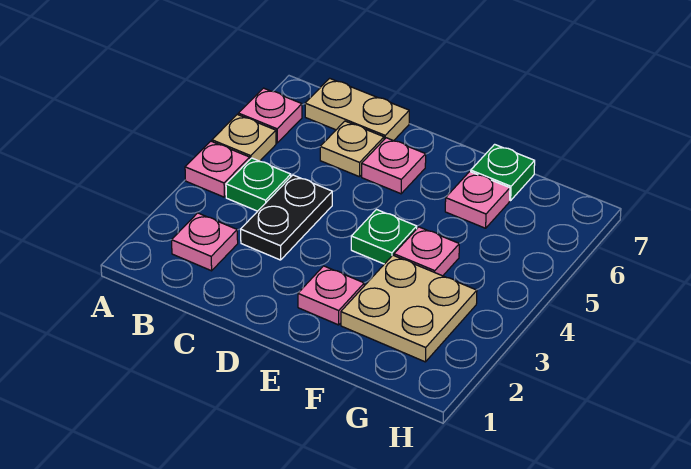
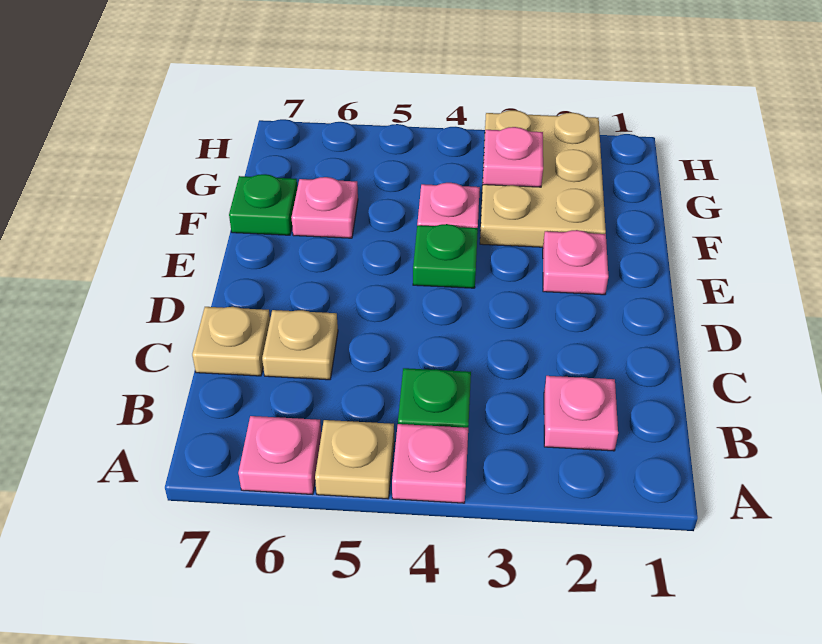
tan plate B7:C7 level 1 -> tan plate C7 level 1
black plate C3:C4 level 1 -> none
pink plate D6 level 1 -> pink plate G3 level 2
tan plate F2:G3 level 1 -> tan plate F2:H3 level 1

